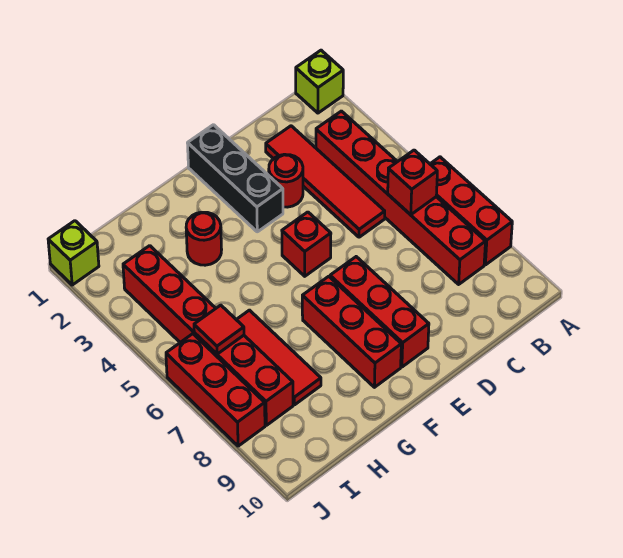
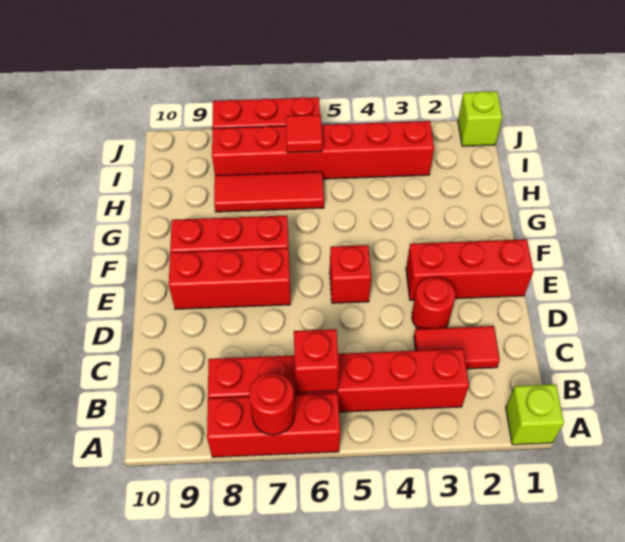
red tile C2:C5 level 1 -> red tile C2:C3 level 1
black brick E1:E3 level 1 -> red brick E1:E3 level 1
red round brick G3 level 1 -> red round brick A7 level 2

